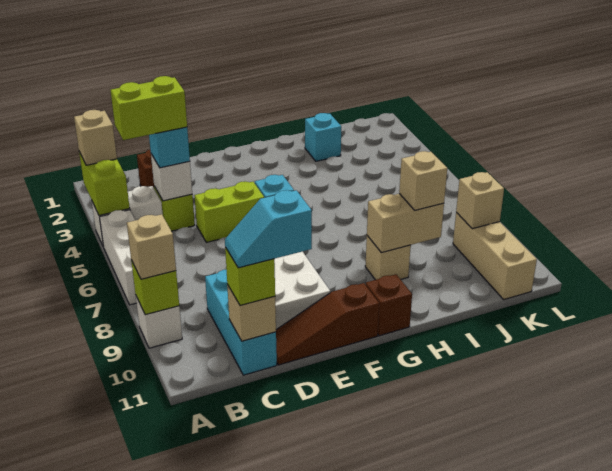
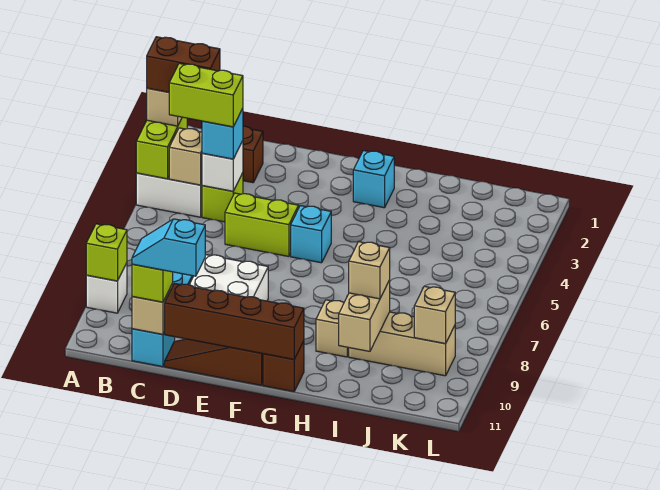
none -> brown brick A3:B3 level 4
white brick A5:A7 level 1 -> none
tan brick A9 level 3 -> tan brick B4 level 2
none -> brown brick D11:G11 level 2
tan brick H9:I9 level 2 -> tan brick I9:I10 level 2
cyan brick I2 level 1 -> cyan brick G2 level 1
tan brick K9:K11 level 1 -> tan brick I9:K9 level 1

